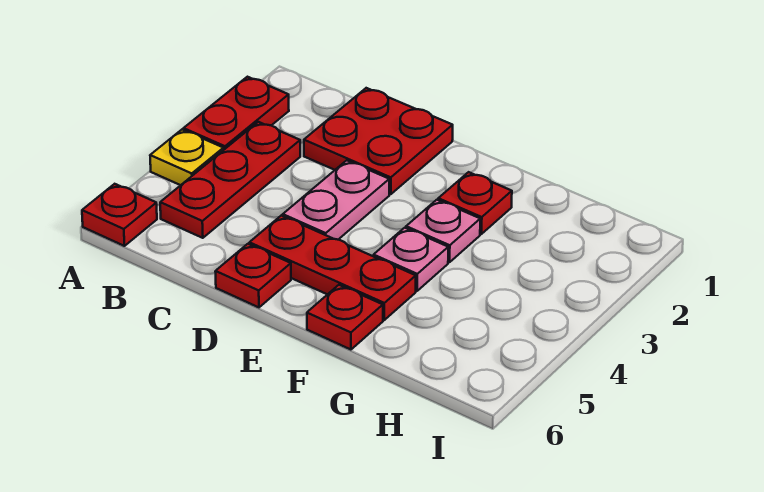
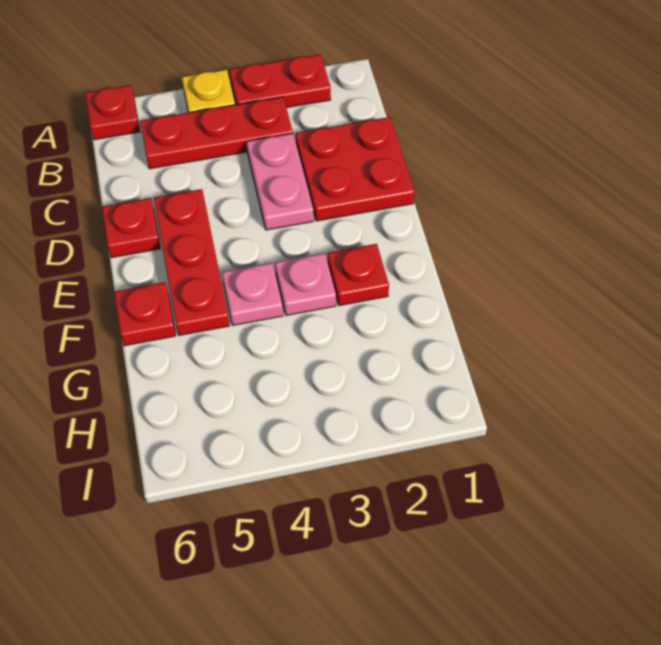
pink plate D3:D4 level 1 -> pink plate C3:D3 level 1

